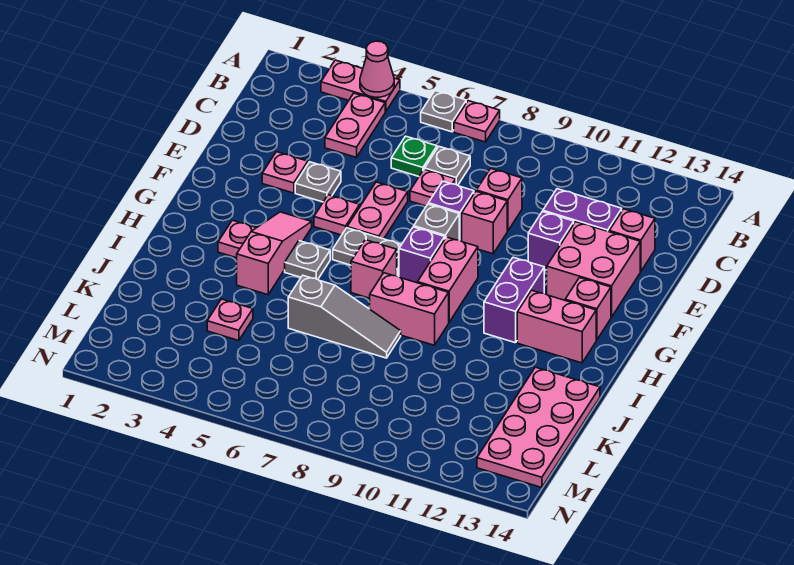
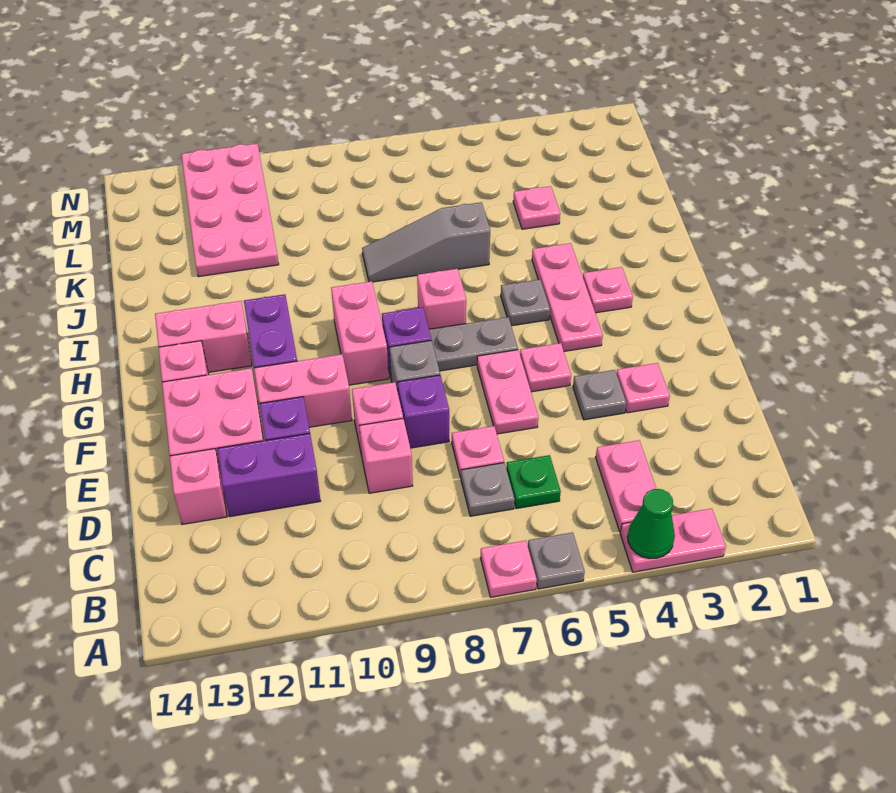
pink cone A4 level 2 -> green cone A4 level 2
pink slope G4:I4 level 1 top I -> pink plate G4:I4 level 1
pink brick I8:I9 level 1 -> pink brick F10:F11 level 1
pink plate J13:M14 level 1 -> pink plate K11:N12 level 1

